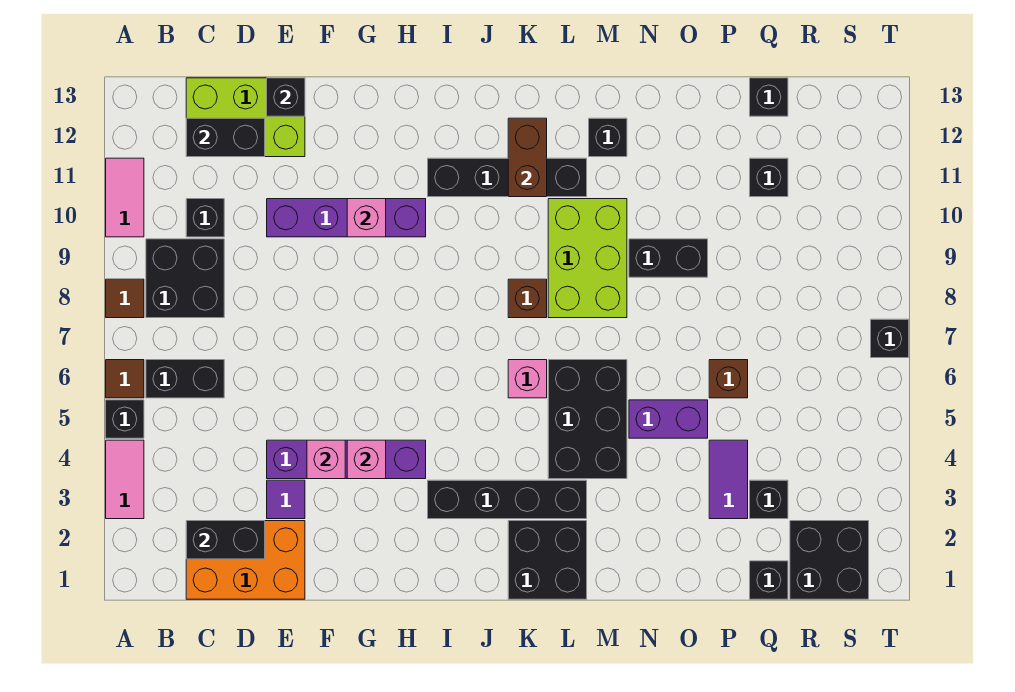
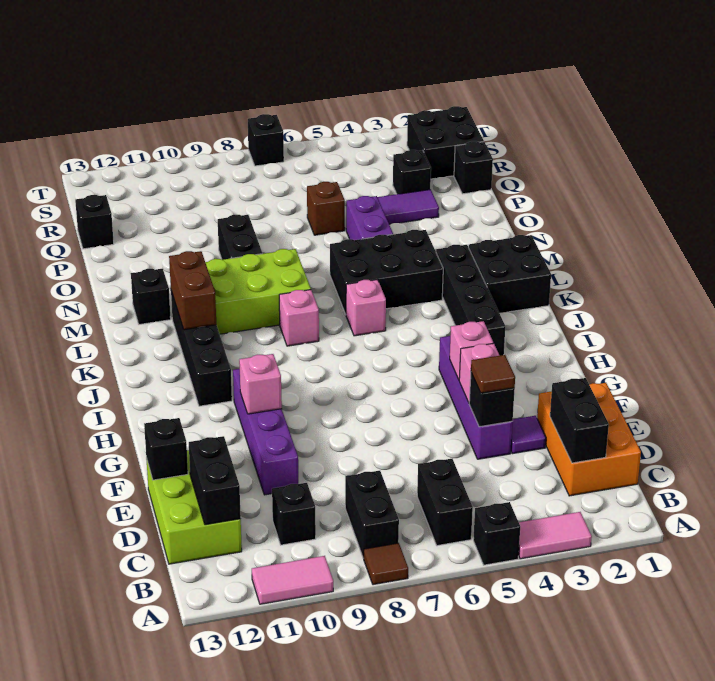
brown tile A6 level 1 -> brown tile E4 level 3
black brick B8:C9 level 1 -> black brick B8:C8 level 1
brown brick K8 level 1 -> pink brick K8 level 1
brown brick K11:K12 level 2 -> brown brick K11:L11 level 2
black brick Q11 level 1 -> black brick E4 level 2

